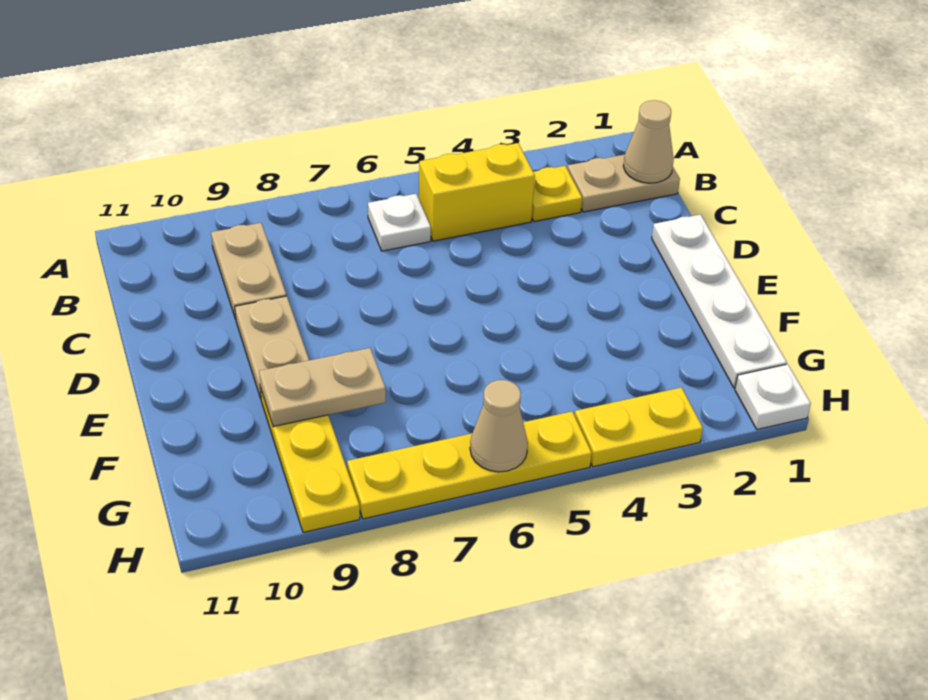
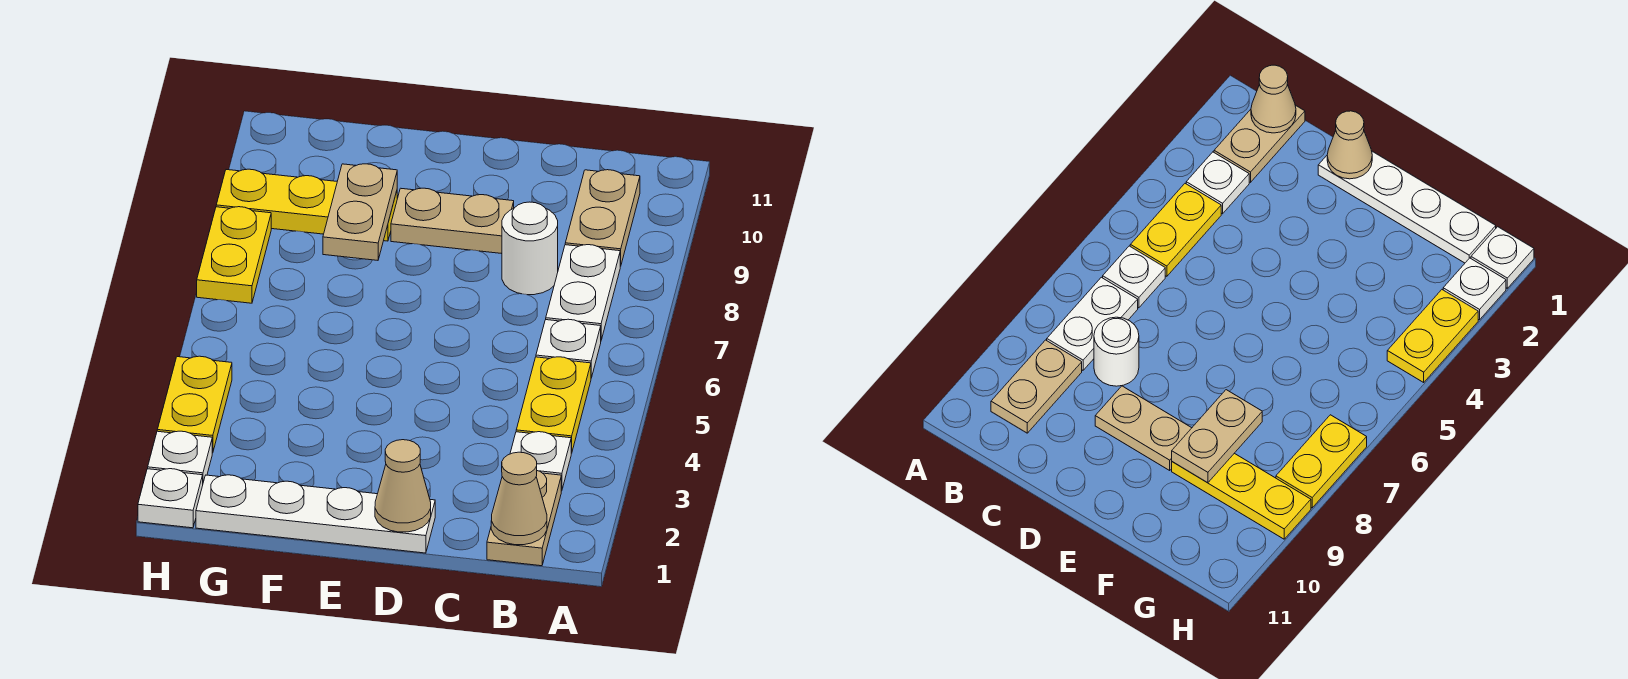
yellow plate B3 level 1 -> white plate B3 level 1
yellow brick B4:B5 level 1 -> yellow plate B4:B5 level 1
none -> white plate B7:B8 level 1
tan plate B9:C9 level 1 -> tan plate B9:B10 level 1
none -> white round brick C8 level 1
none -> white plate H2 level 1
yellow plate H5:H8 level 1 -> yellow plate H7:H8 level 1
tan cone H6 level 2 -> tan cone D1 level 2

